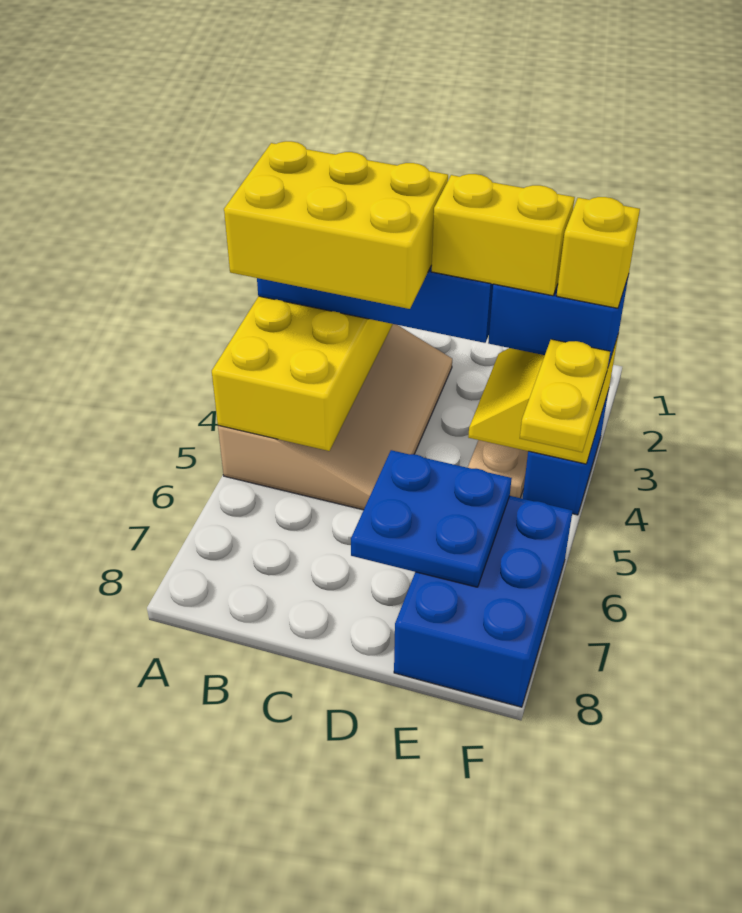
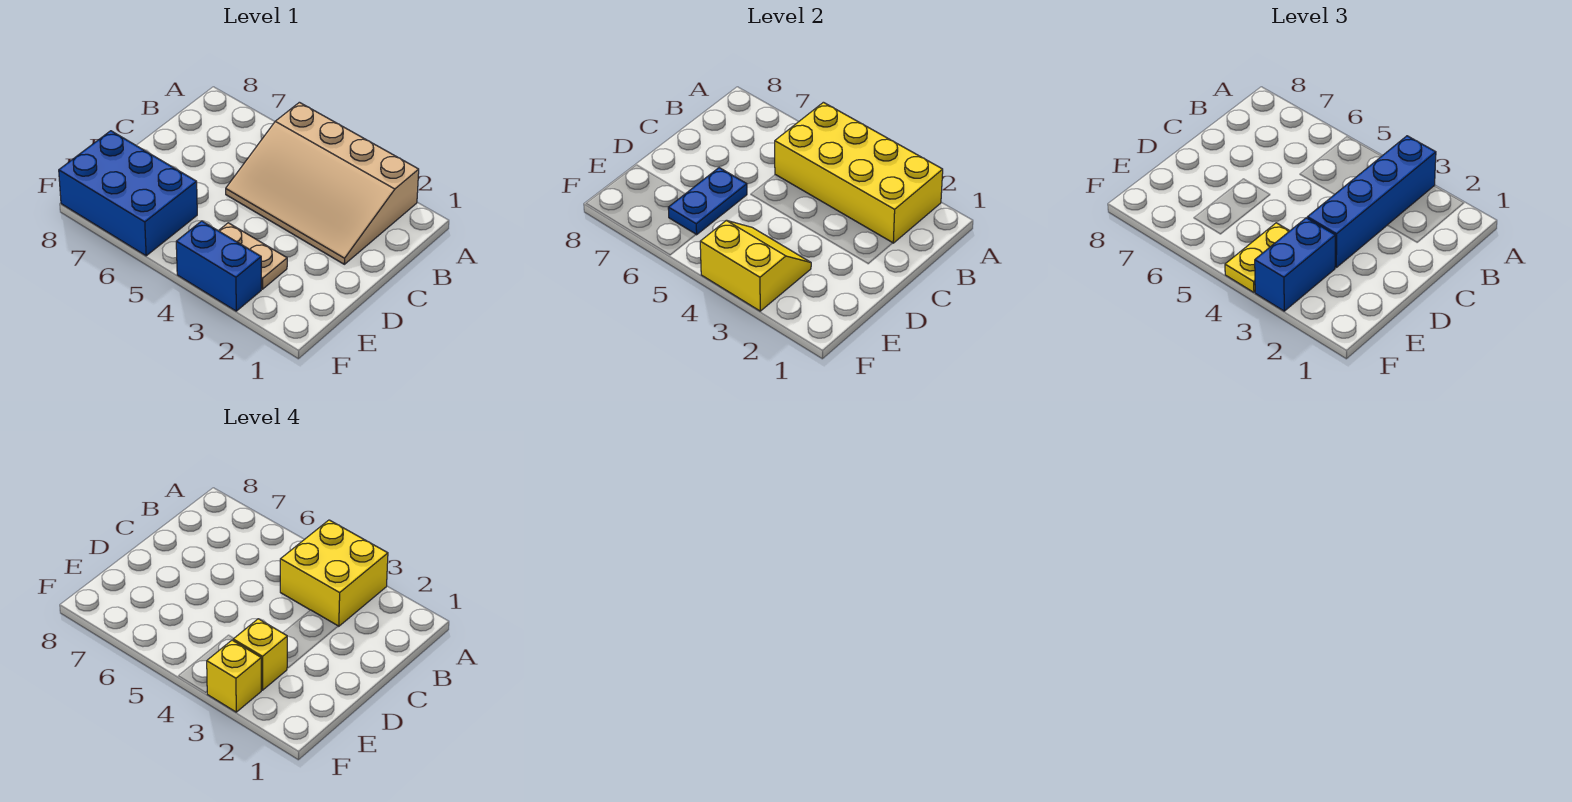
yellow brick A3:C4 level 4 -> yellow brick A3:B4 level 4
yellow brick D3:E3 level 4 -> yellow brick E3 level 4
blue plate D6:E7 level 2 -> blue plate D6:E6 level 2
yellow plate F4:F5 level 3 -> yellow plate E4:F4 level 3

